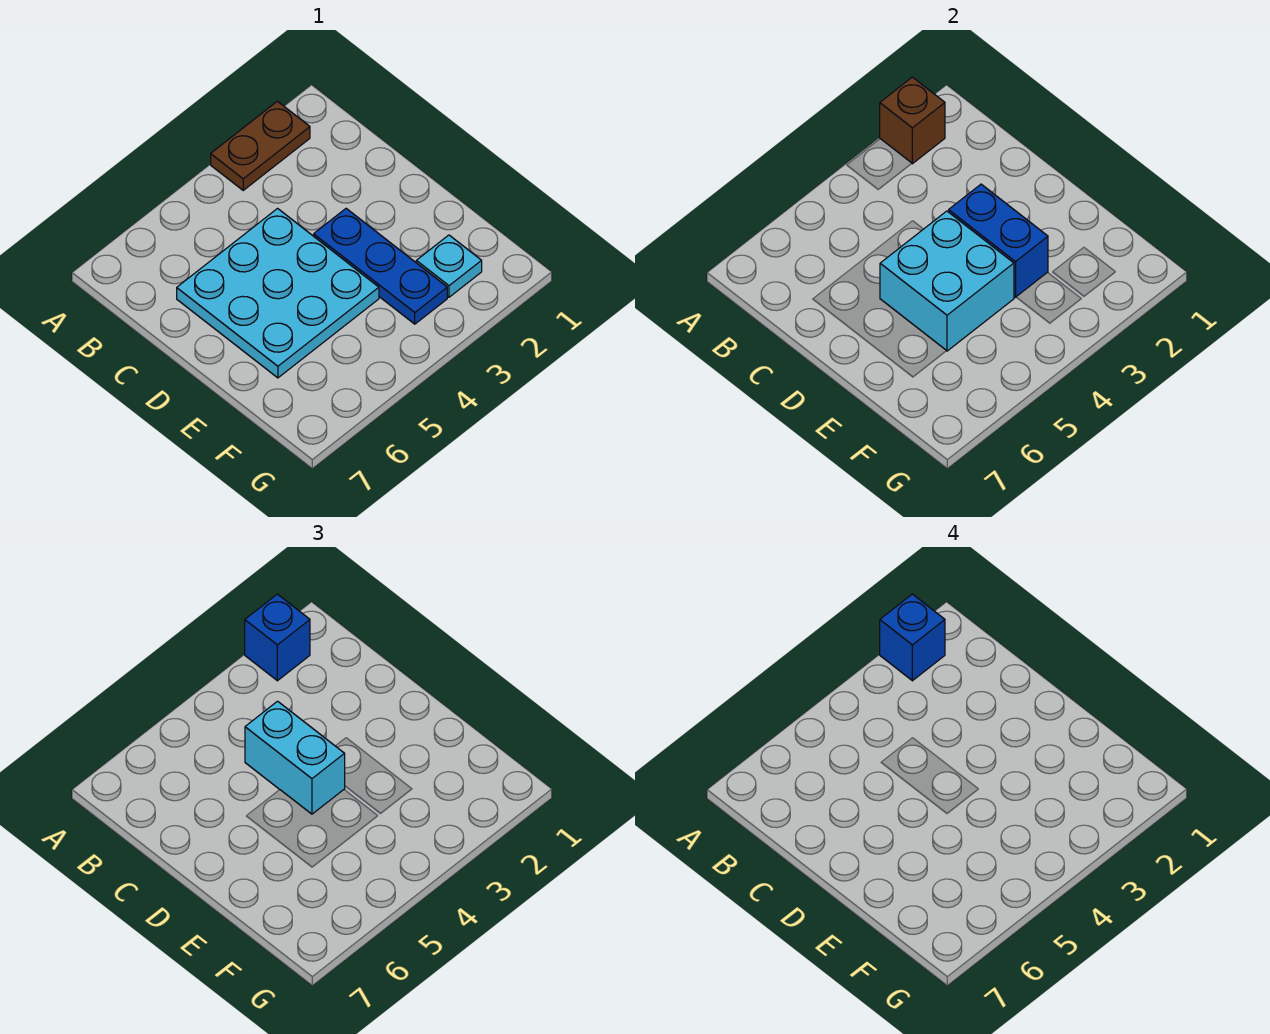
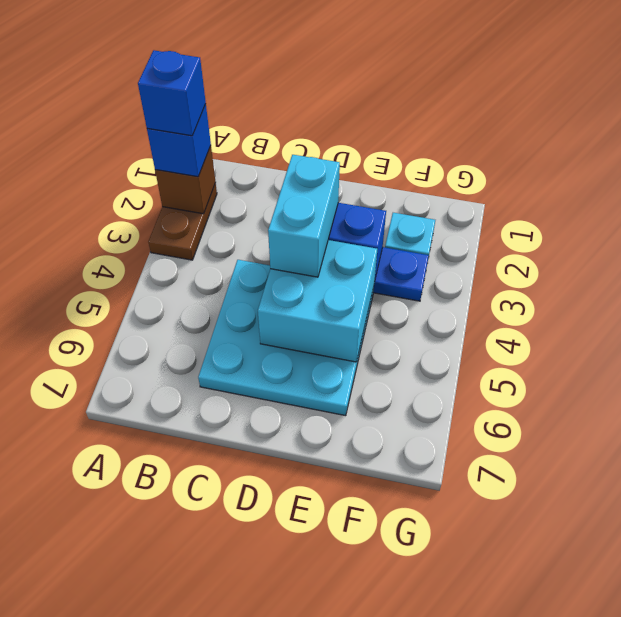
cyan brick C4:D4 level 3 -> cyan brick D3:D4 level 3

